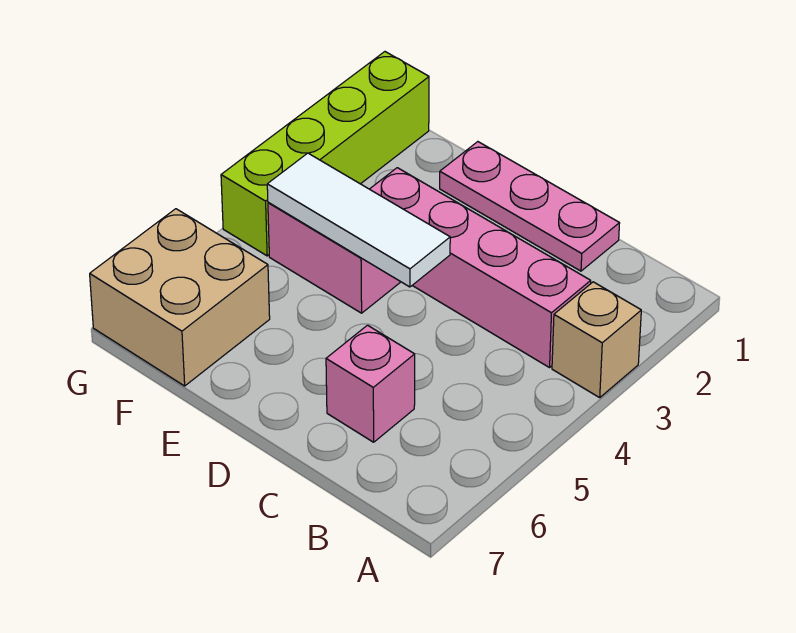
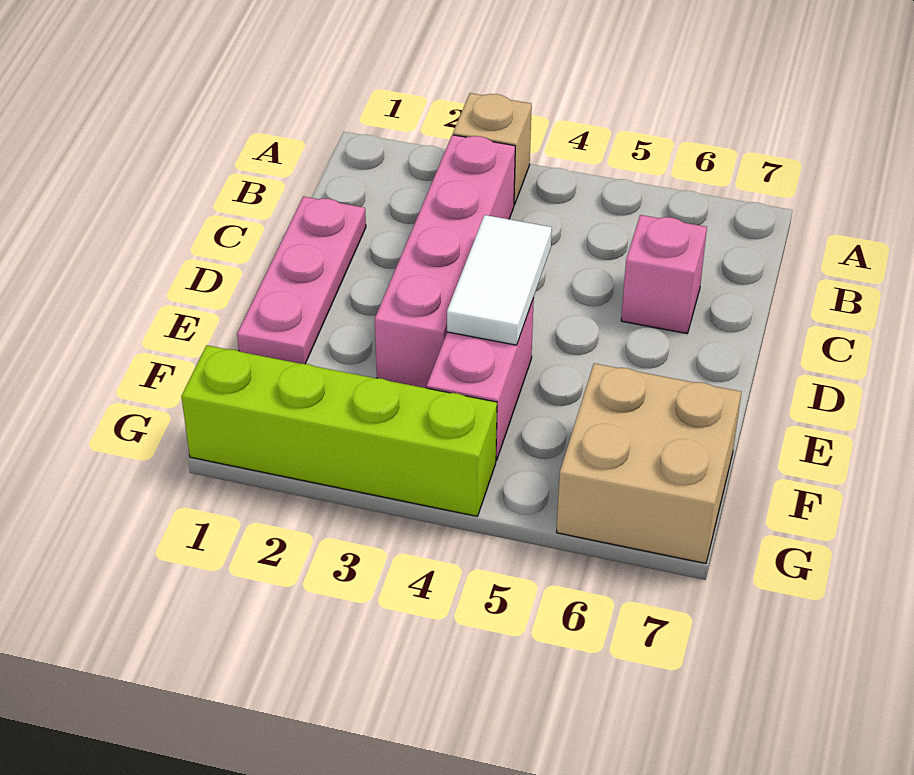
white tile D4:F4 level 2 -> white tile D4:E4 level 2

